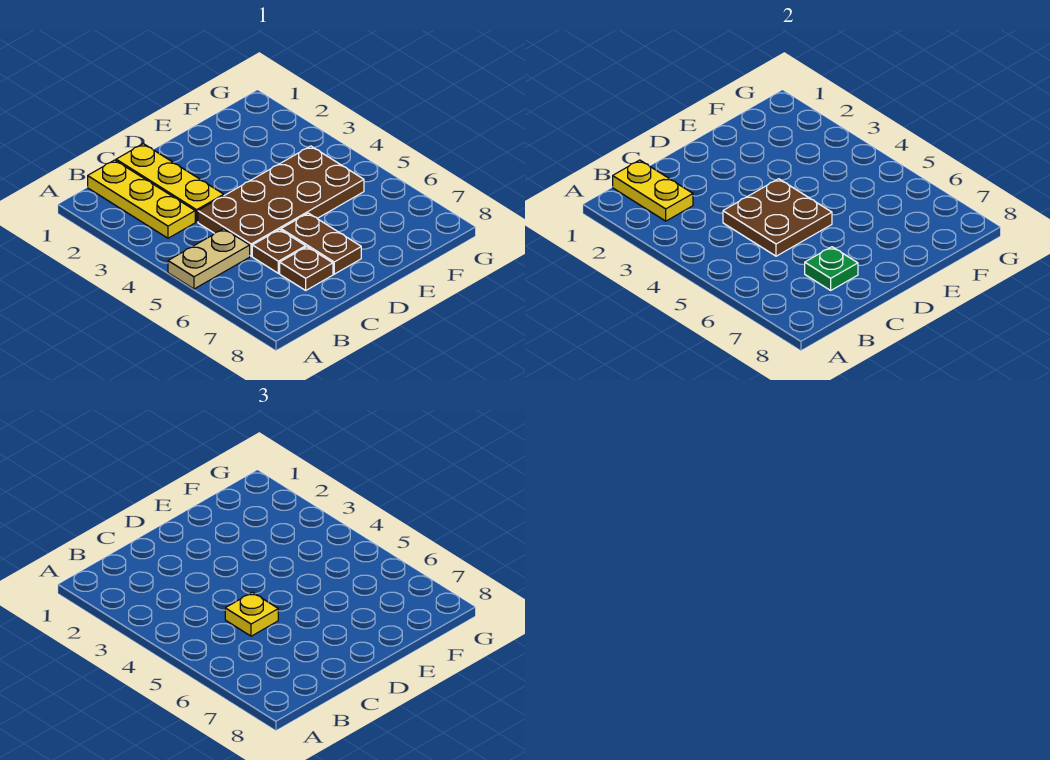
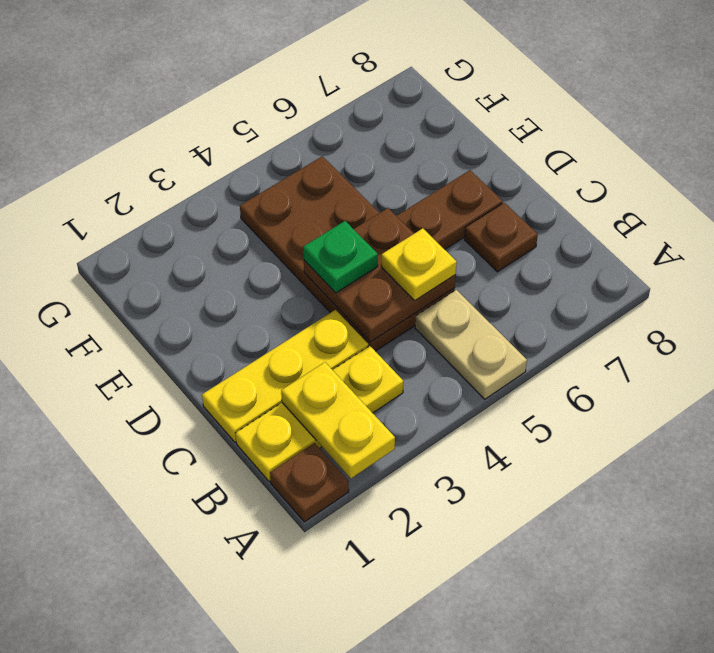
yellow plate B1:B2 level 2 -> yellow plate A2:B2 level 2
brown plate C6 level 1 -> brown plate A1 level 1
green plate C7 level 2 -> green plate D4 level 3

